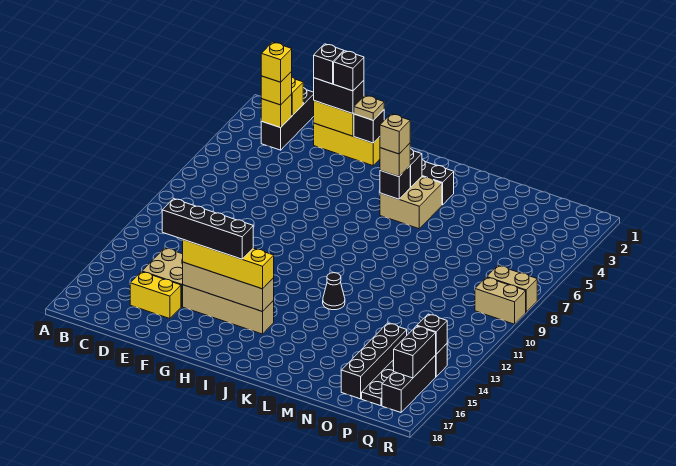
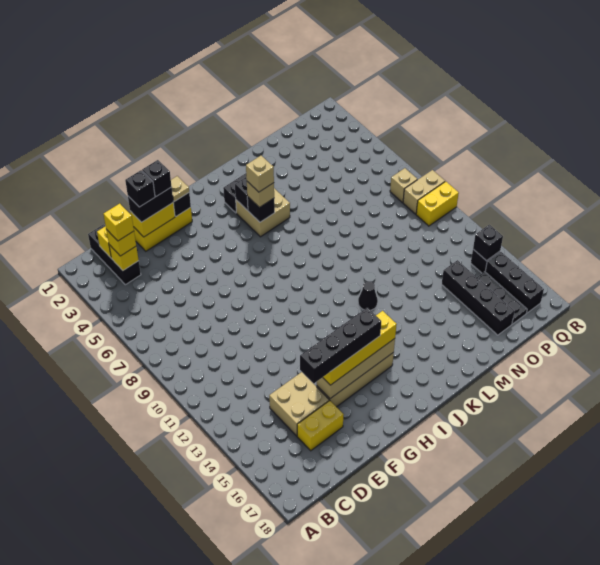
tan brick Q8:R8 level 1 -> tan brick Q8 level 1
none -> yellow brick Q10:R10 level 1
black brick Q15:Q16 level 2 -> none

